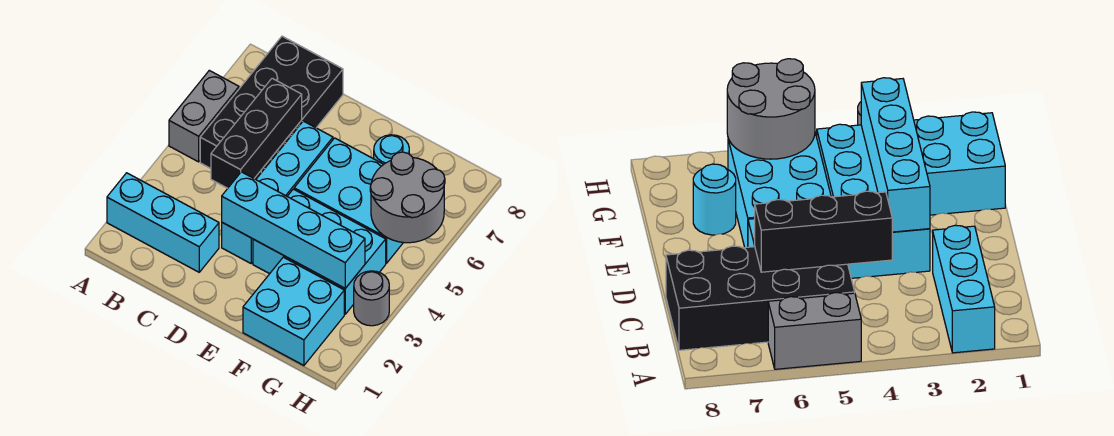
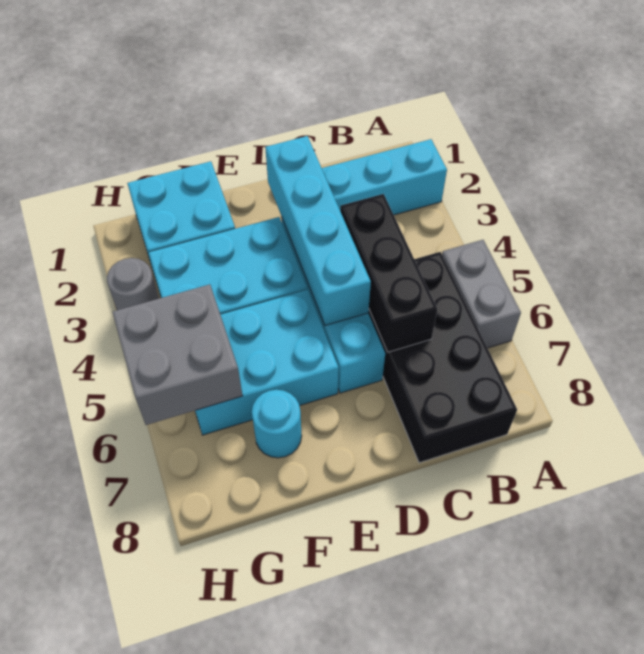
cyan brick D3:G3 level 2 -> cyan brick D2:D5 level 2
grey round brick G5:H6 level 2 -> grey brick G5:H6 level 2

